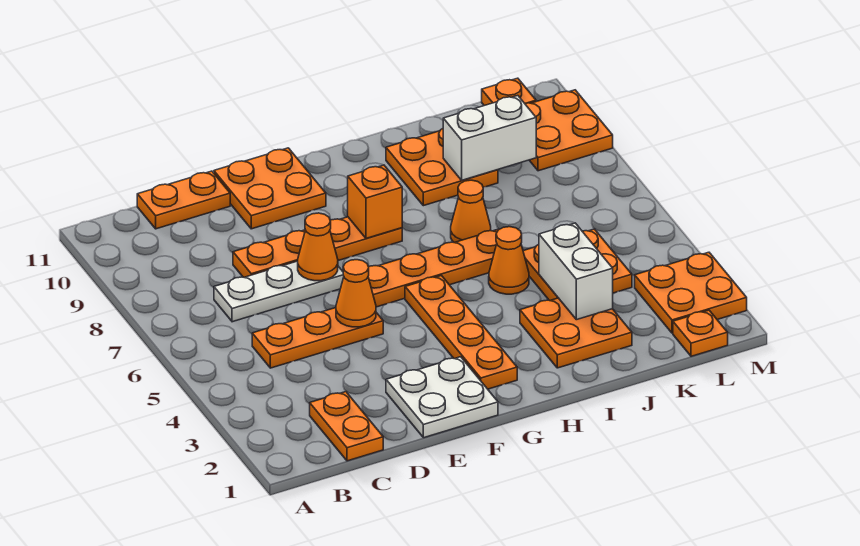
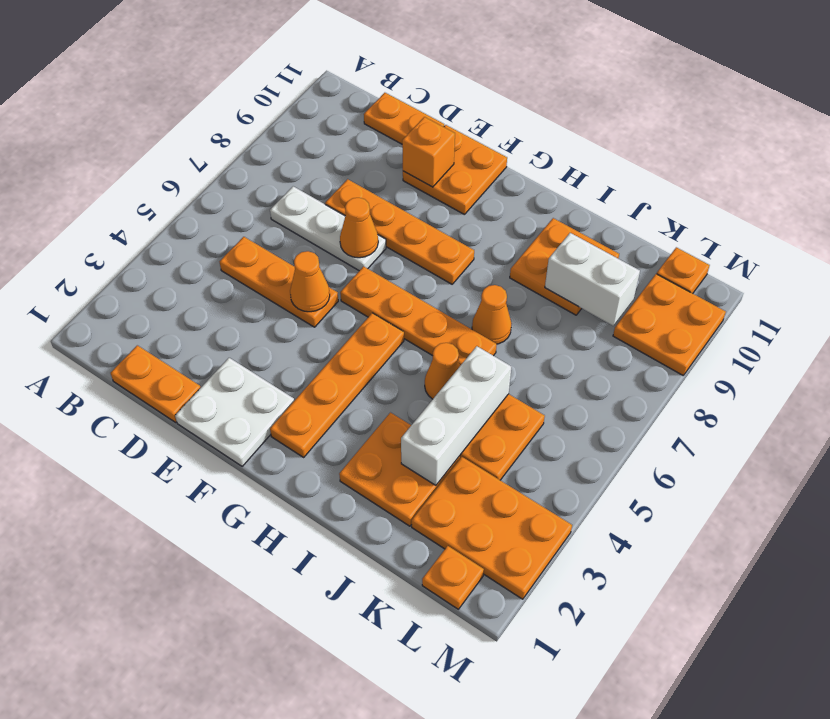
orange plate C1:C2 level 1 -> orange plate C1:D1 level 1
orange brick G8 level 2 -> orange brick E10 level 2
white brick J3:J4 level 2 -> white brick J3:J5 level 2
orange plate L2:M3 level 1 -> orange plate K2:M3 level 1

